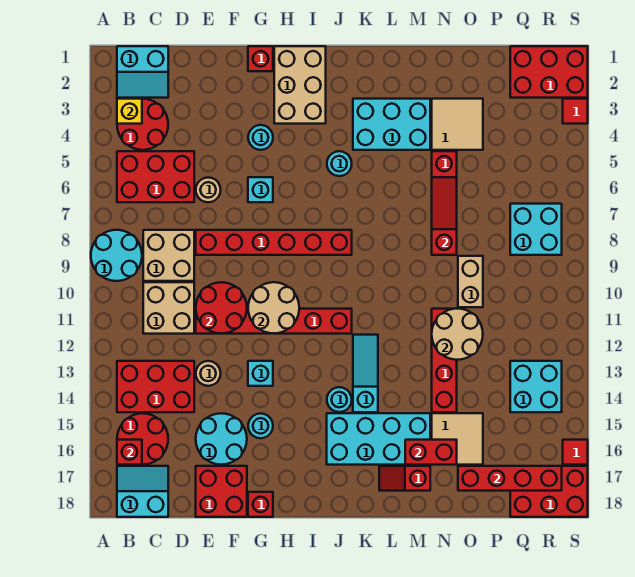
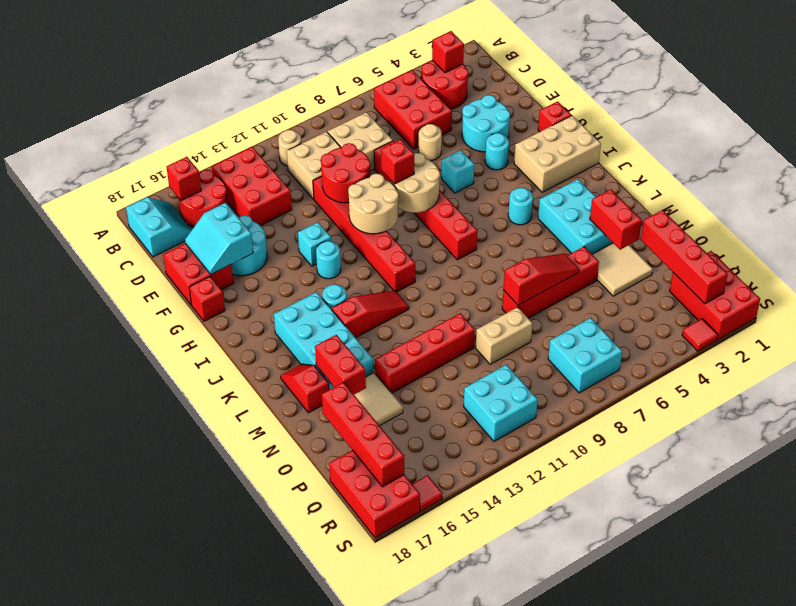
cyan round brick A8:B9 level 1 -> cyan round brick E3:F4 level 1
cyan slope B1:C2 level 1 top 1 -> cyan slope E16:F17 level 2 top 16
yellow brick B3 level 2 -> red brick B3 level 2
tan round brick E13 level 1 -> tan round brick B11 level 1
none -> red brick G9 level 3
cyan round brick G15 level 1 -> cyan round brick H13 level 1
cyan slope K12:K14 level 1 top 14 -> red slope K12:K14 level 1 top 14
none -> red brick M3:N3 level 2
tan round brick N11:O12 level 2 -> tan round brick G8:H9 level 2
none -> red brick O2:R2 level 2
cyan brick Q13:R14 level 1 -> cyan brick Q11:R12 level 1

